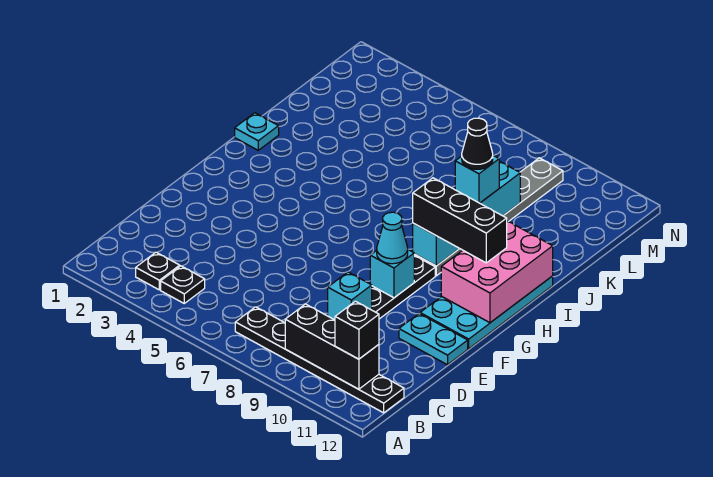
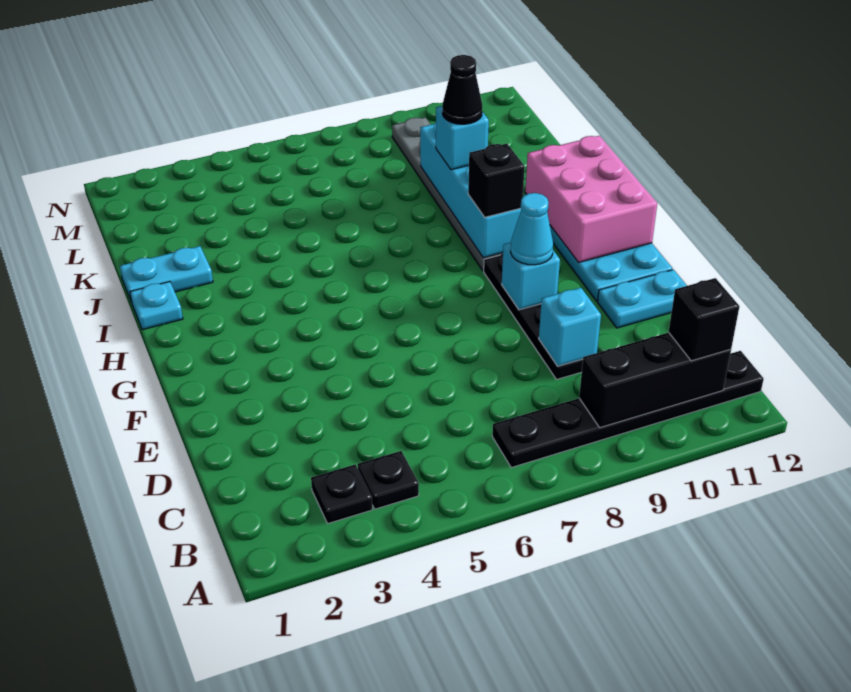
black brick H9:H11 level 3 -> black brick H9 level 3
none -> cyan plate J1:J2 level 1

